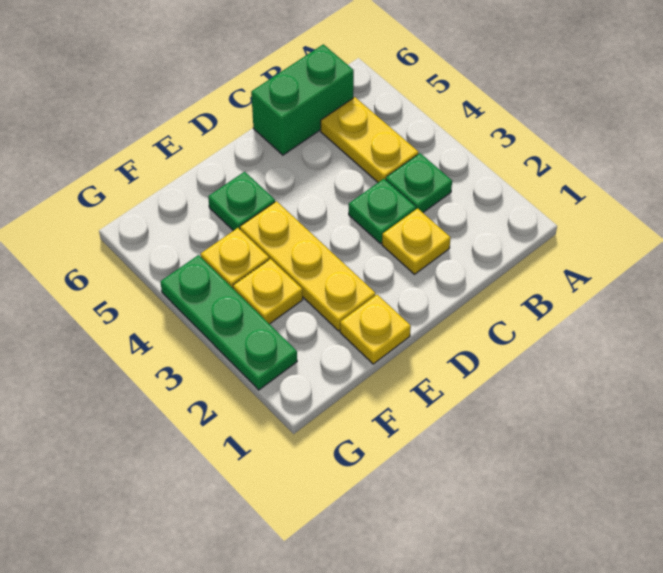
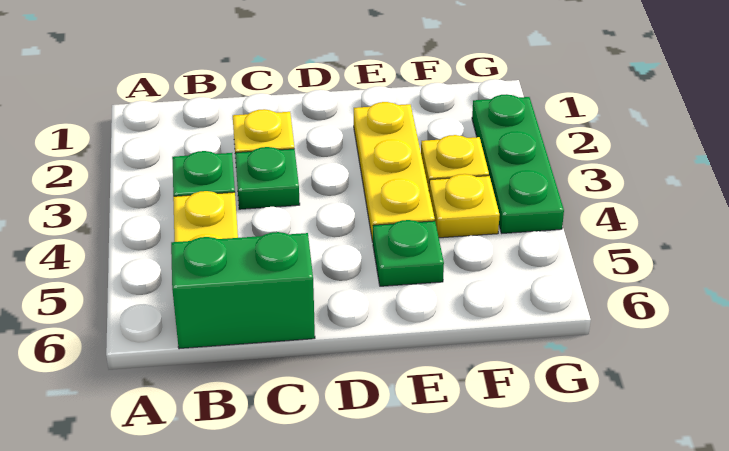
yellow plate E1 level 1 -> none

